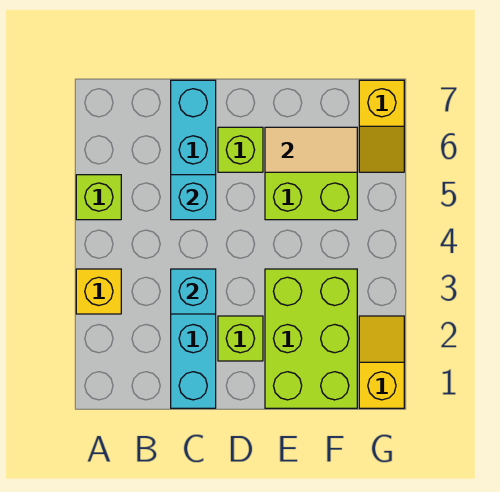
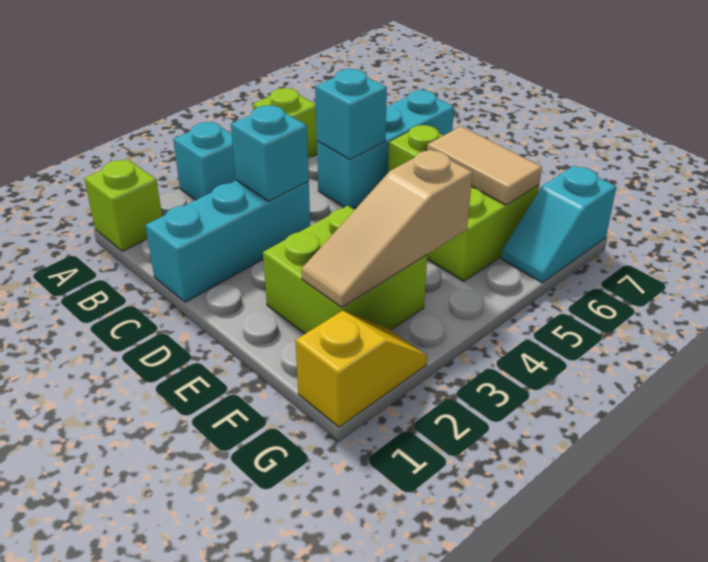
yellow brick A3 level 1 -> cyan brick A3 level 1
lime brick D2 level 1 -> lime brick A1 level 1
lime brick E1:F3 level 1 -> lime brick E2:F3 level 1
none -> tan slope F2:F4 level 2 top 4
yellow slope G6:G7 level 1 top 7 -> cyan slope G6:G7 level 1 top 7

